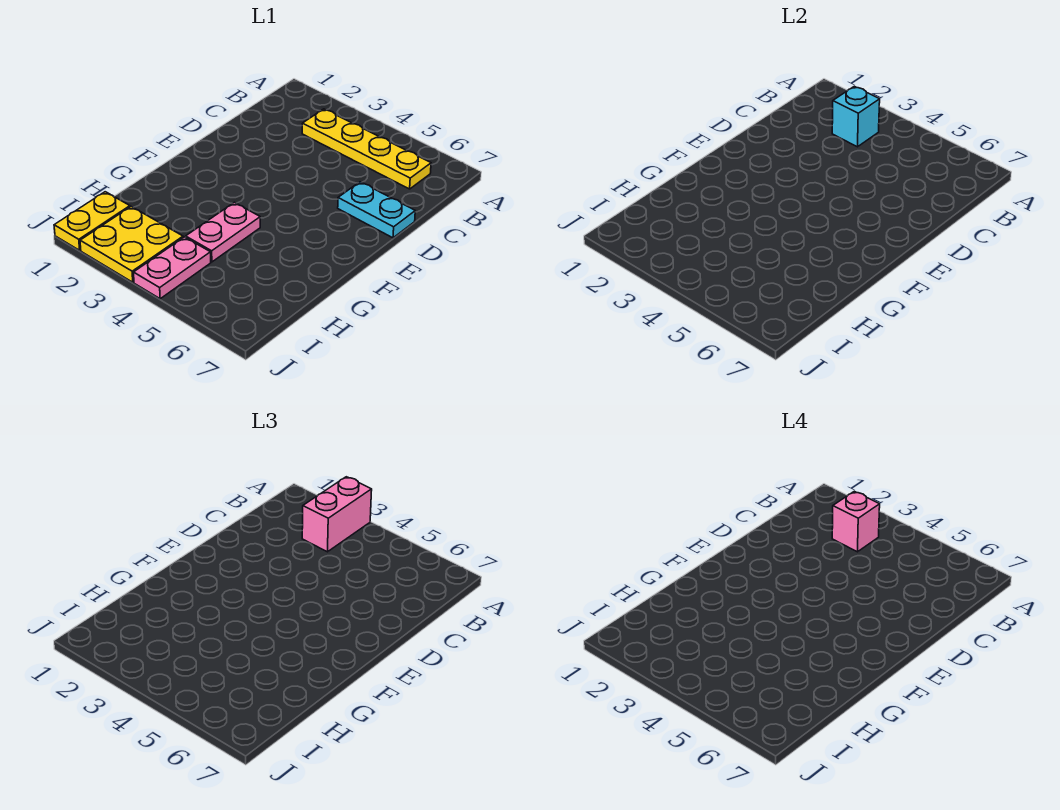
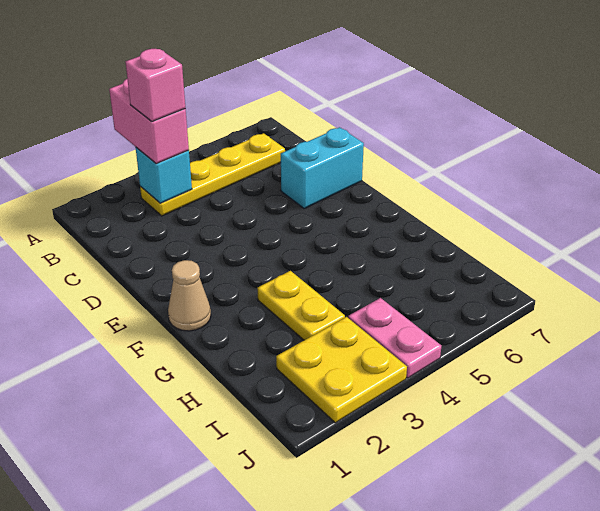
cyan plate D6:D7 level 1 -> cyan brick D6:D7 level 1
none -> tan cone F1 level 1
pink plate G4:H4 level 1 -> none
yellow plate I1:J1 level 1 -> yellow plate G3:H3 level 1

